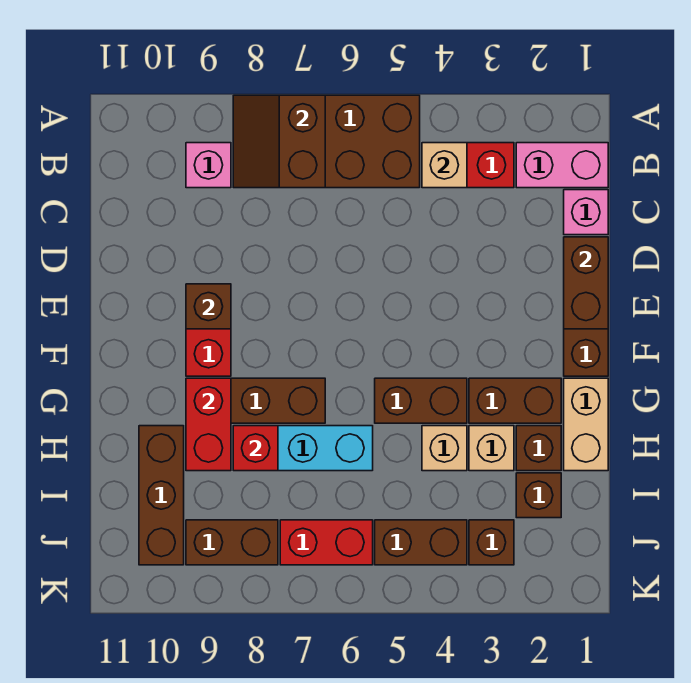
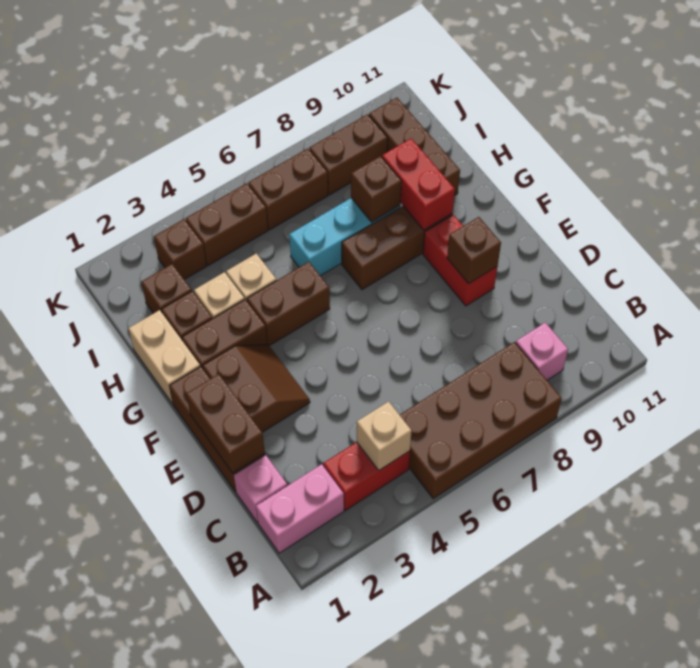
brown slope A7:B8 level 2 top 7 -> brown slope E2:F3 level 1 top 2
red brick H8 level 2 -> brown brick H8 level 2
red brick J6:J7 level 1 -> brown brick J6:J7 level 1

